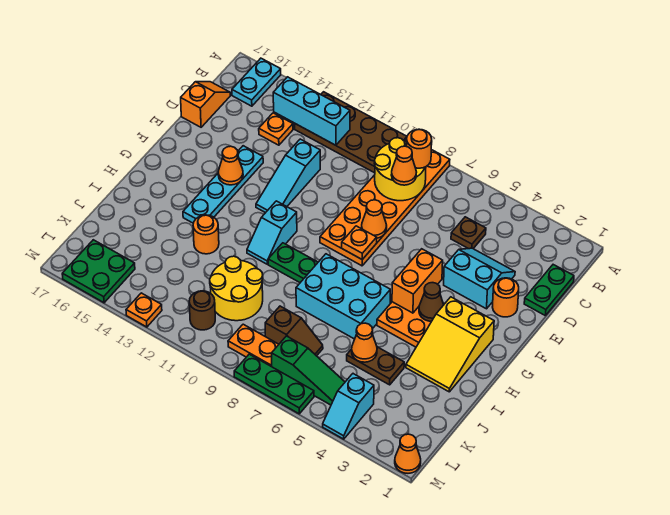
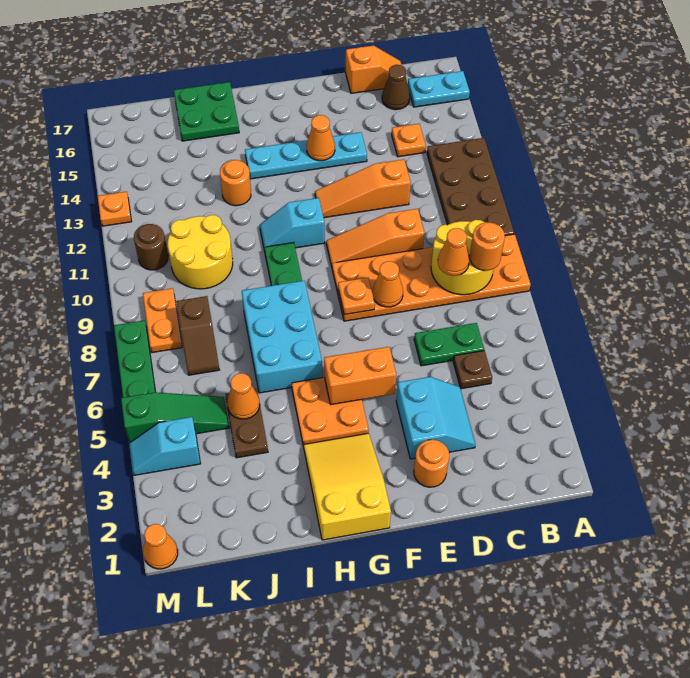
cyan brick B12:B14 level 2 -> none
green plate C1:D1 level 1 -> green plate C6:D6 level 1
none -> orange slope D10:F10 level 1 top D
cyan slope D12:F12 level 1 top D -> orange slope D12:F12 level 1 top D
yellow slope G2:I3 level 1 top G -> yellow slope G1:H3 level 1 top 1
brown cone G4 level 2 -> brown cone C16 level 1
green slope L5:L7 level 1 top 7 -> green slope K5:M5 level 1 top M
green plate L15:M16 level 1 -> green plate I16:J17 level 1

